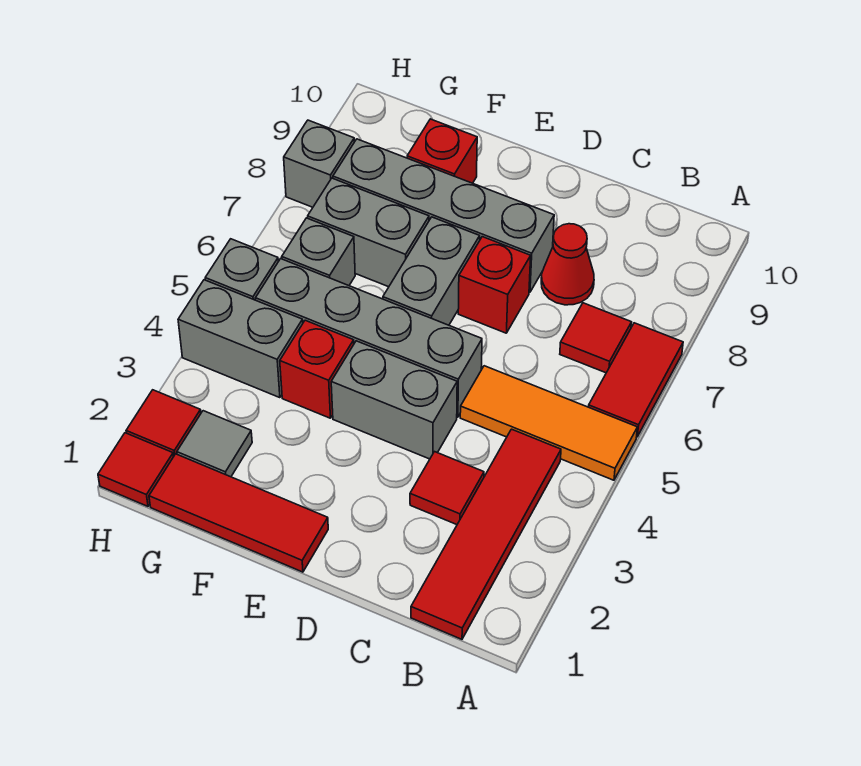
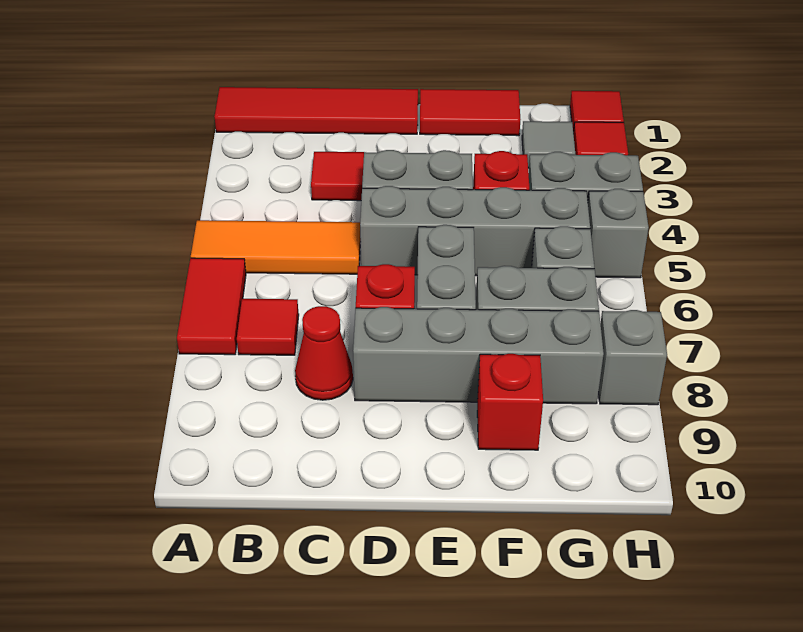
red tile B1:B4 level 1 -> red tile A1:D1 level 1
red tile E1:G1 level 1 -> red tile E1:F1 level 1

